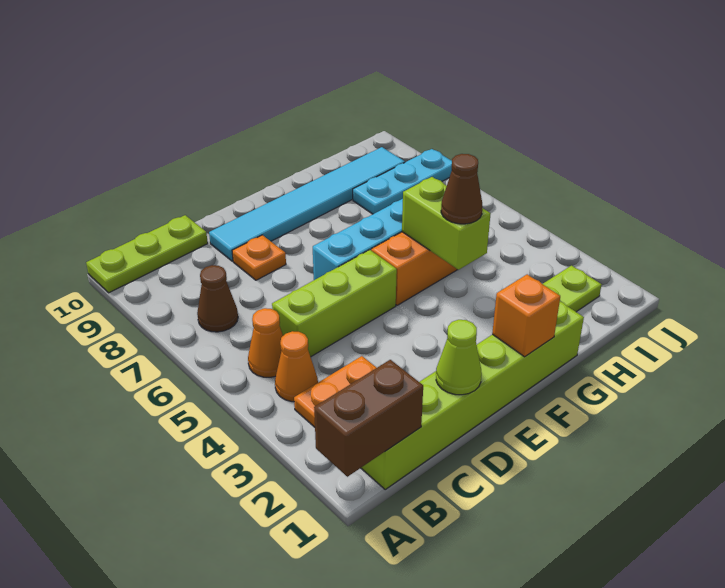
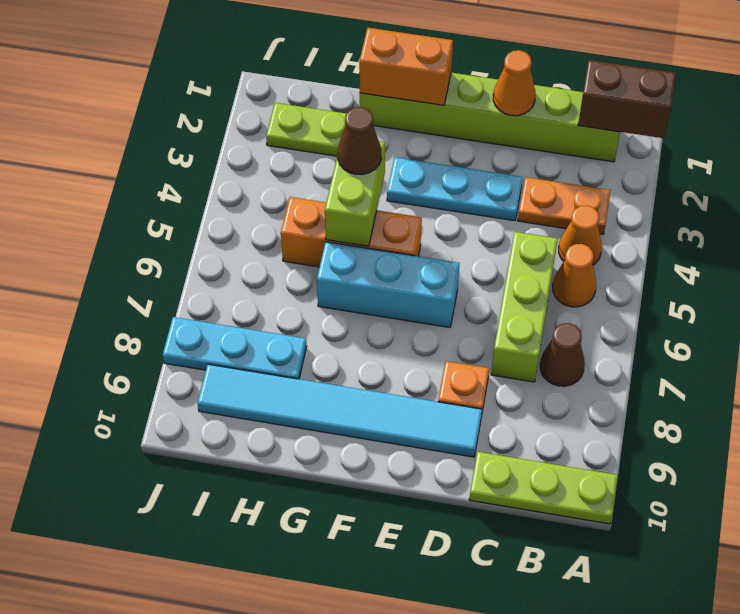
lime brick C5:E5 level 1 -> lime brick C5:C7 level 1
lime cone D1 level 2 -> orange cone D1 level 2
none -> cyan plate D3:F3 level 1
orange brick F1 level 2 -> orange brick F1:G1 level 2

